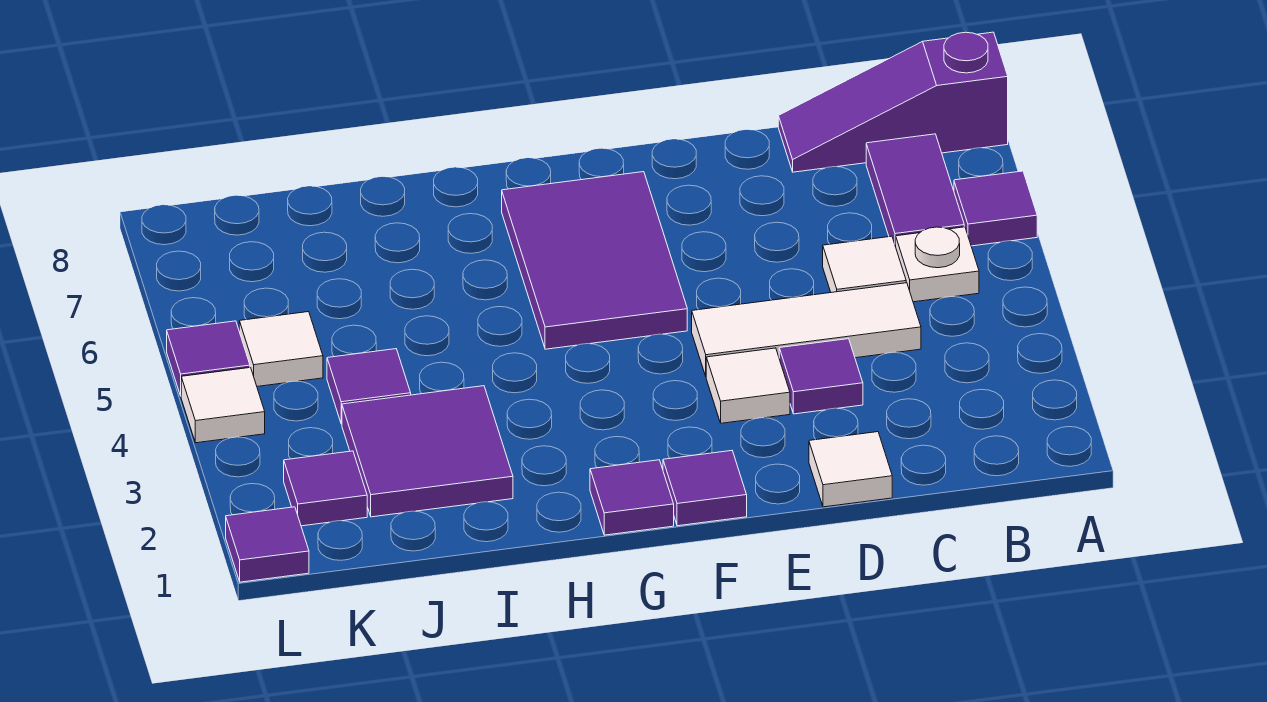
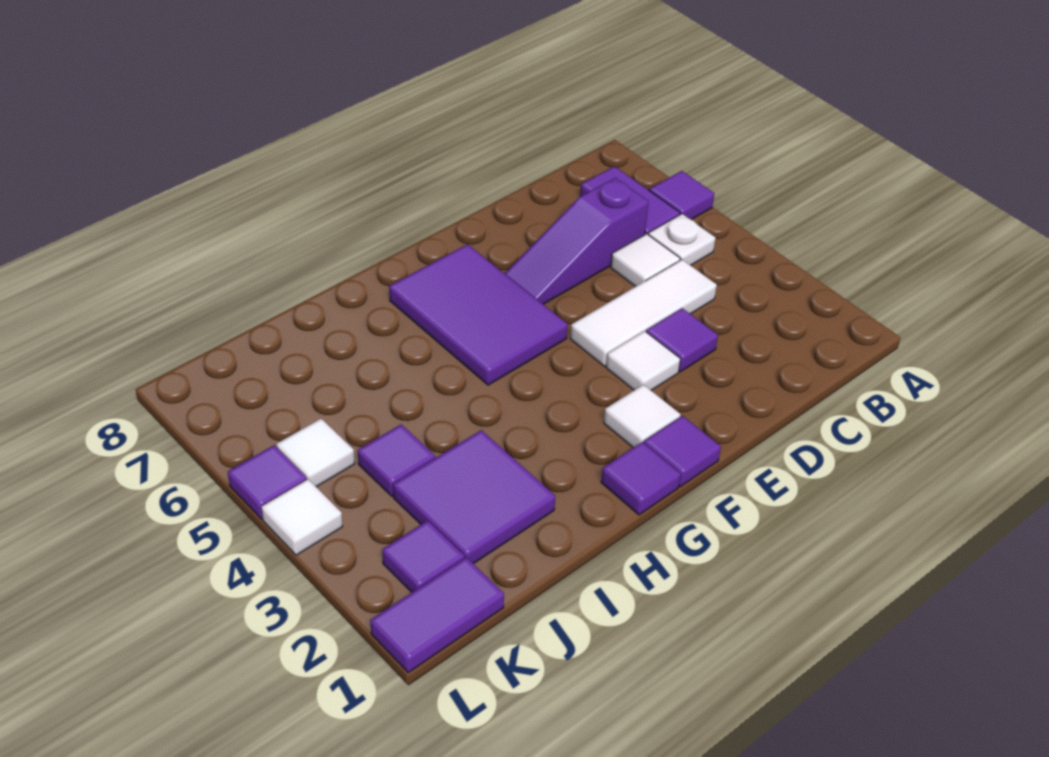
purple slope A8:C8 level 1 top A -> purple slope C6:E6 level 1 top C
white tile D1 level 1 -> white tile F2 level 1
purple tile L1 level 1 -> purple tile K1:L1 level 1

